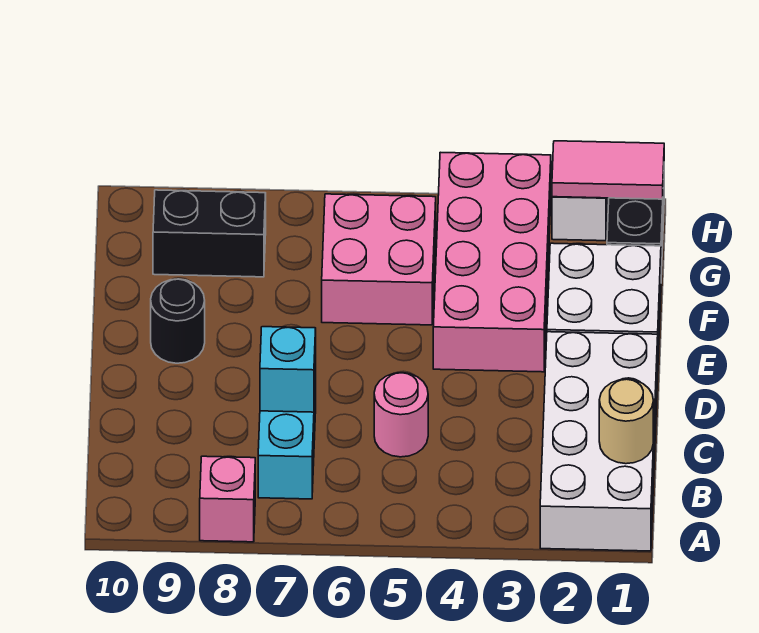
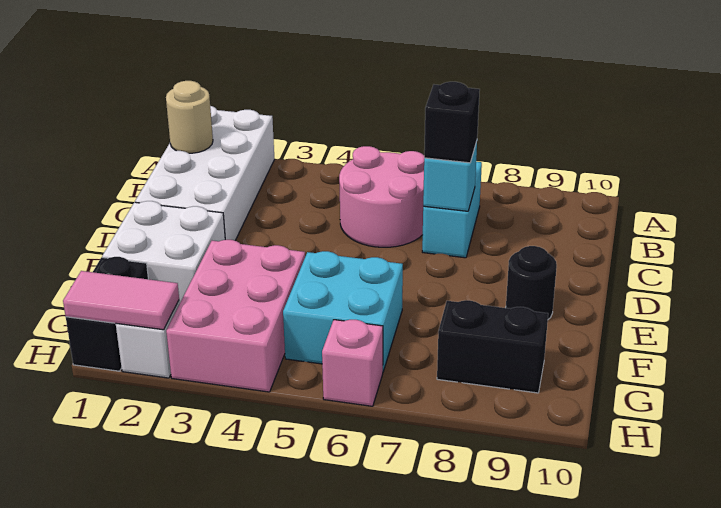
pink brick A8 level 1 -> pink brick H6 level 1
pink round brick C5 level 1 -> pink round brick B5:C6 level 1
none -> black brick C7 level 3
pink brick E3:H4 level 1 -> pink brick F3:H4 level 1
pink brick F5:G6 level 1 -> cyan brick F5:G6 level 1

